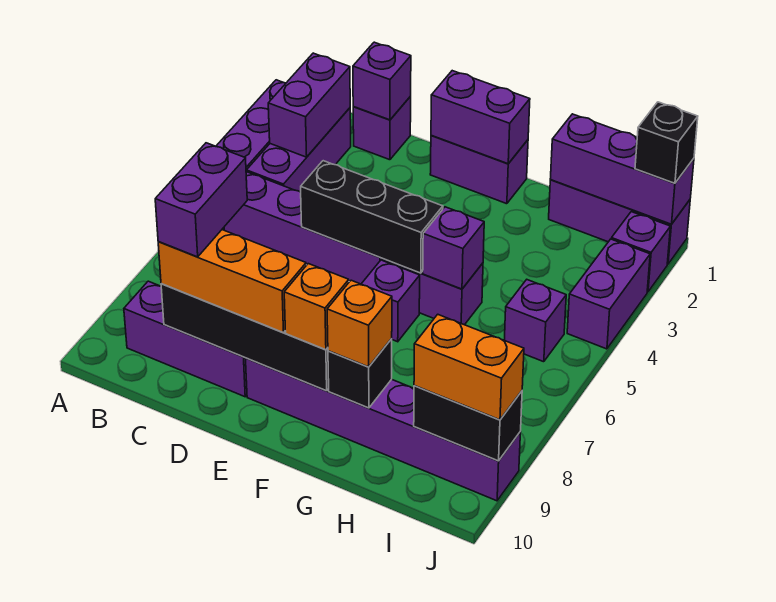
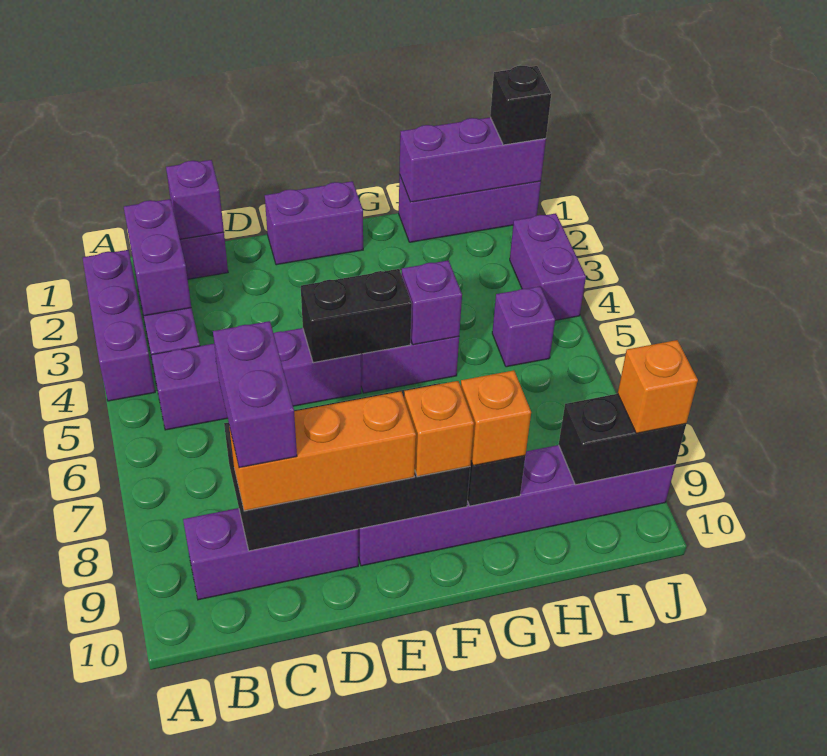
black brick D5:F5 level 2 -> black brick E5:F5 level 2
purple brick E1:F1 level 2 -> none
purple brick F6 level 1 -> none
orange brick I9:J9 level 3 -> orange brick J9 level 3
purple brick J2 level 1 -> none

